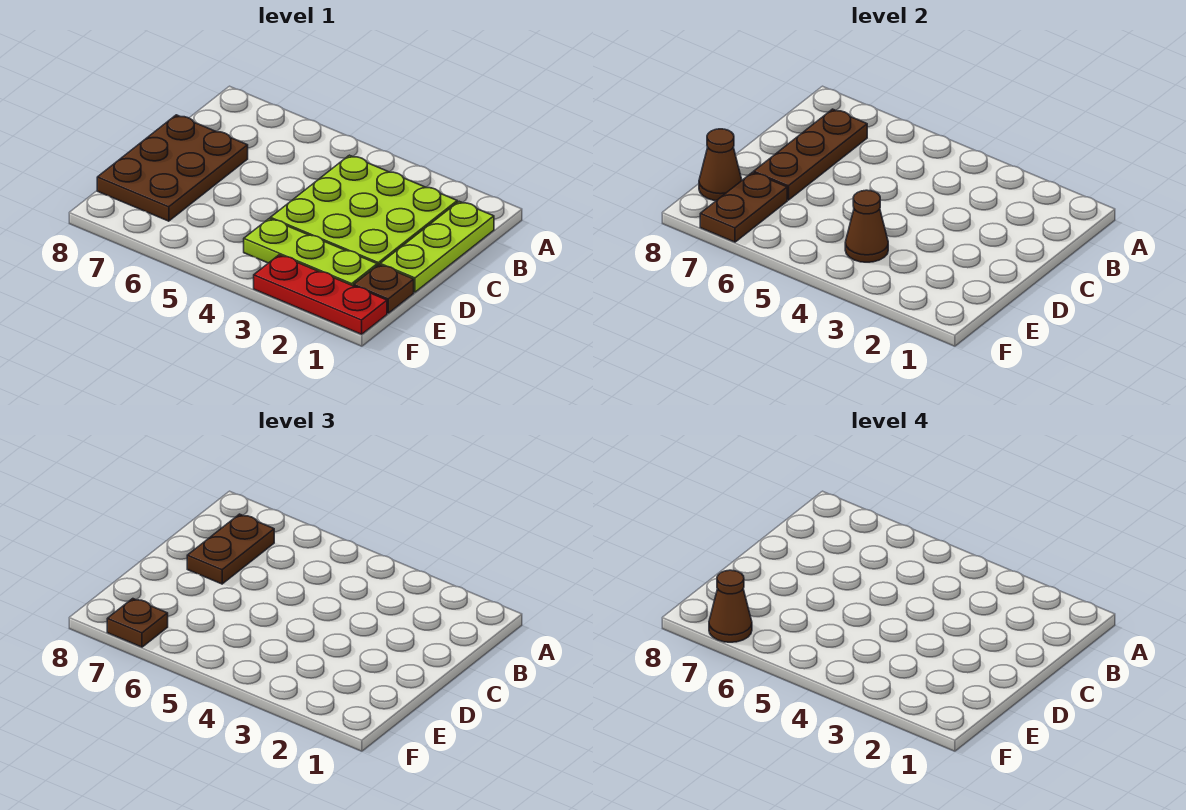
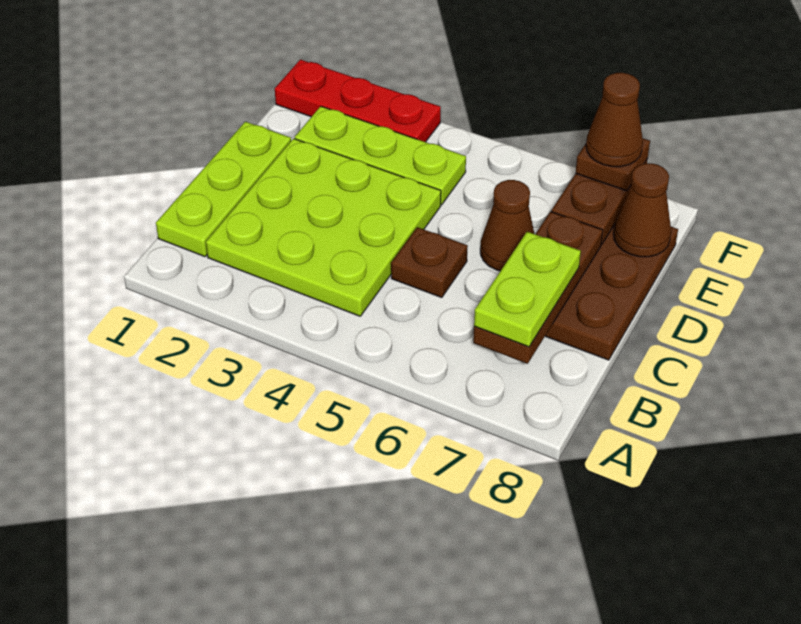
brown plate B7:C7 level 3 -> lime plate B7:C7 level 3
brown plate E1 level 1 -> brown plate C5 level 1
brown cone E4 level 2 -> brown cone D6 level 1

